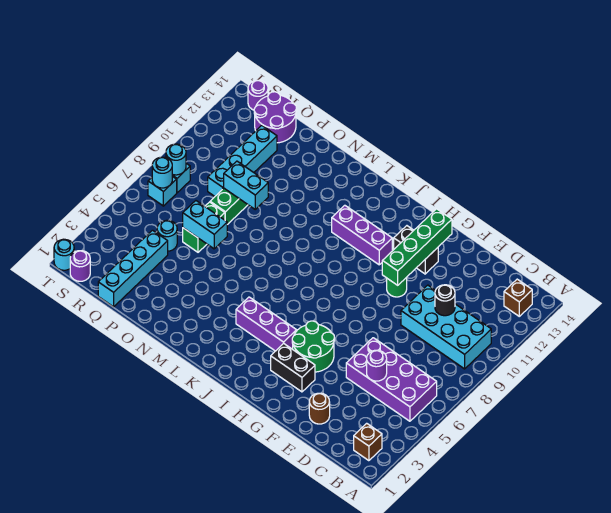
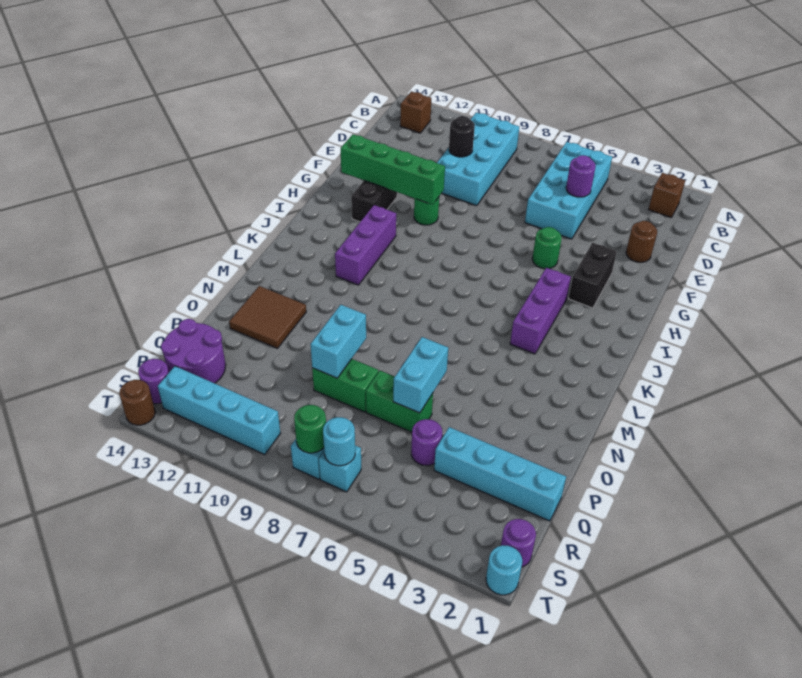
purple brick B5:E6 level 1 -> cyan brick B5:E6 level 1
green round brick G4:H5 level 1 -> green round brick G5 level 1
none -> brown tile N12:O13 level 1
cyan round brick Q5 level 1 -> purple round brick Q5 level 1
cyan brick Q9:Q12 level 1 -> cyan brick S10:S13 level 1
cyan round brick S8 level 2 -> green round brick S8 level 2
none -> brown round brick T14 level 1

